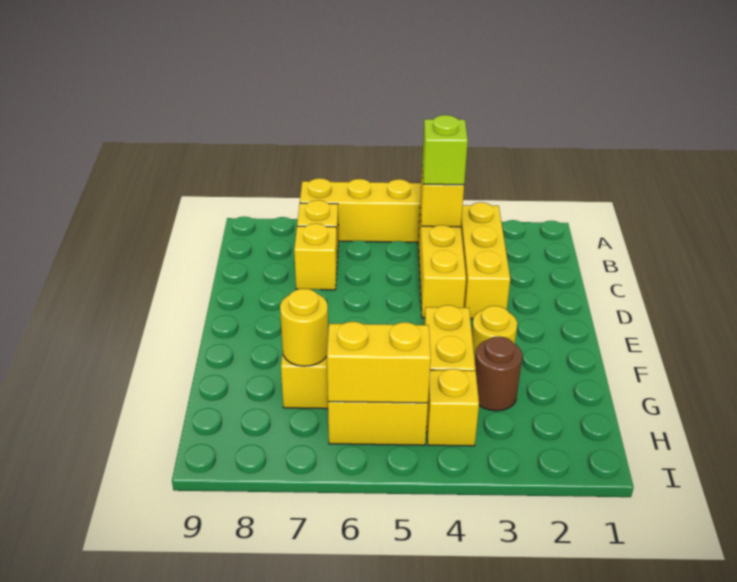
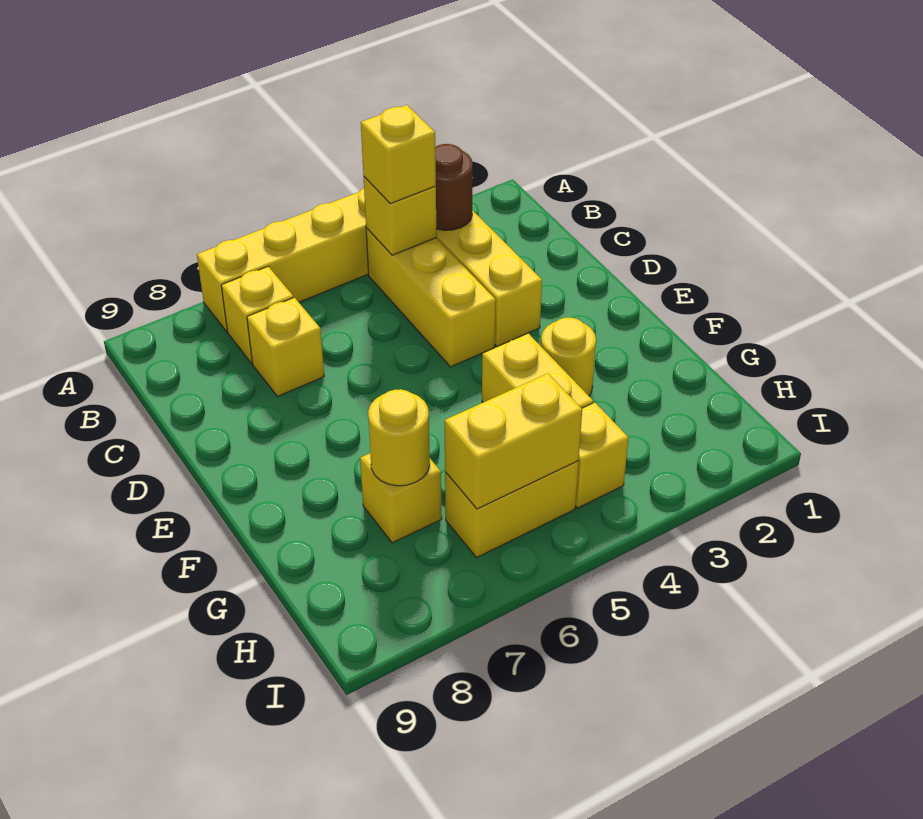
lime brick B4 level 3 -> yellow brick B4 level 3
brown round brick G3 level 1 -> brown round brick B3 level 2

